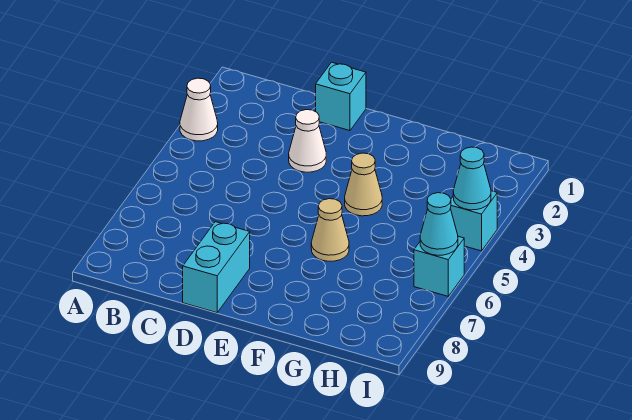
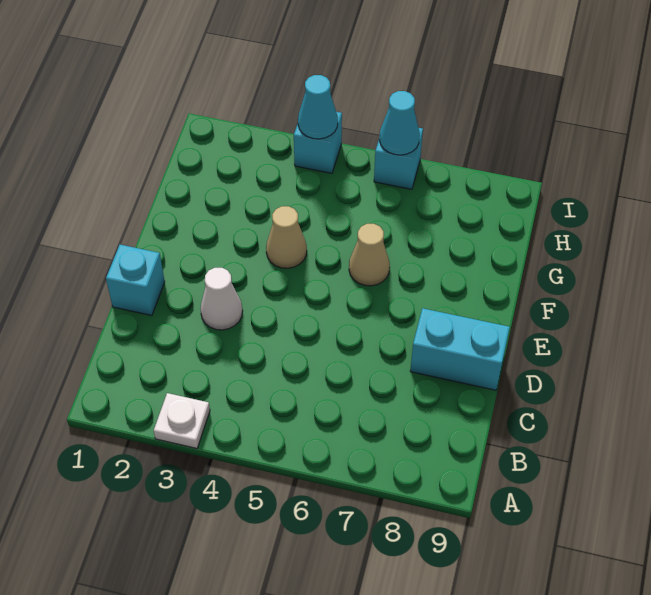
white cone A3 level 1 -> white plate A3 level 1

